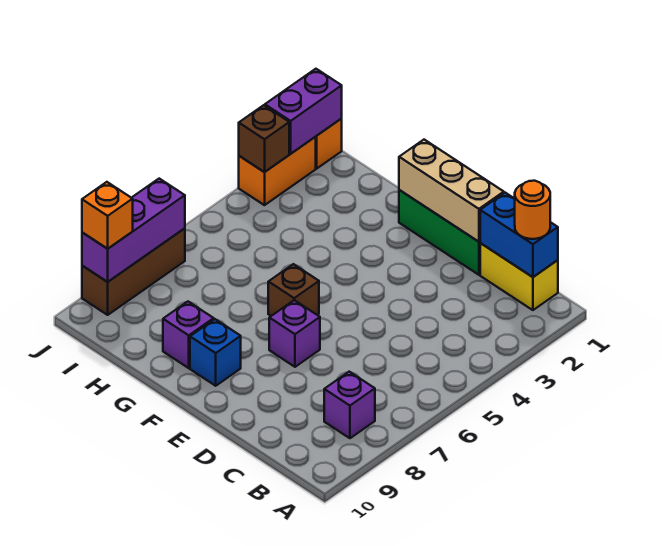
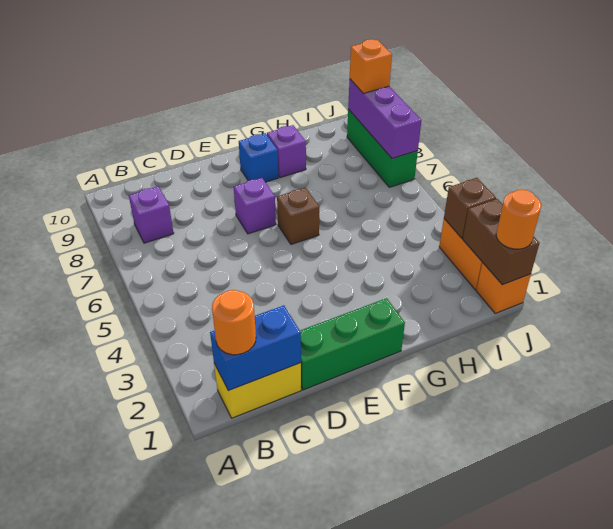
tan brick D1:F1 level 2 -> none
purple brick J1:J2 level 2 -> brown brick J1:J2 level 2
none -> orange round brick J1 level 3
brown brick J7:J9 level 1 -> green brick J7:J9 level 1

